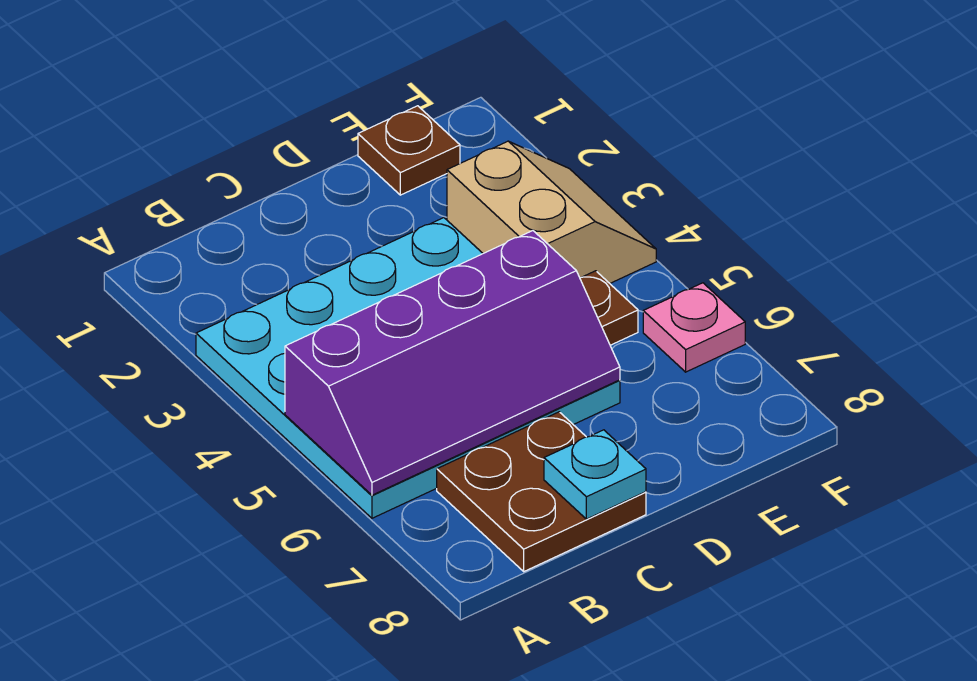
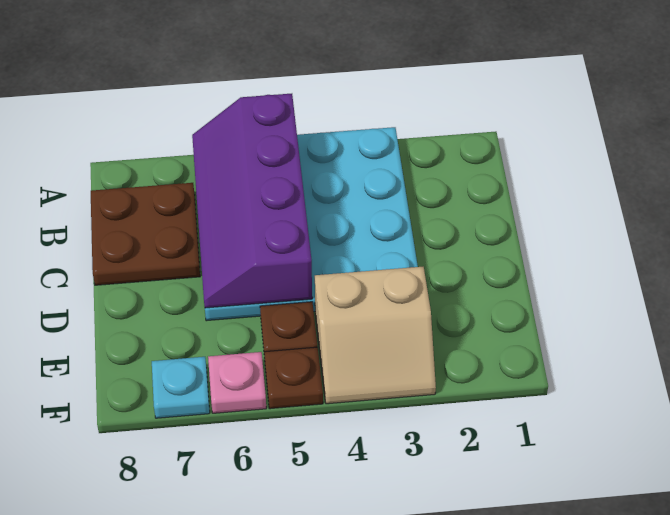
cyan plate C8 level 2 -> cyan plate F7 level 1
brown plate E1 level 1 -> brown plate F5 level 1

